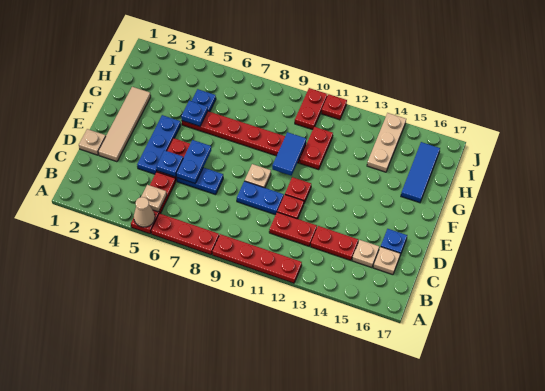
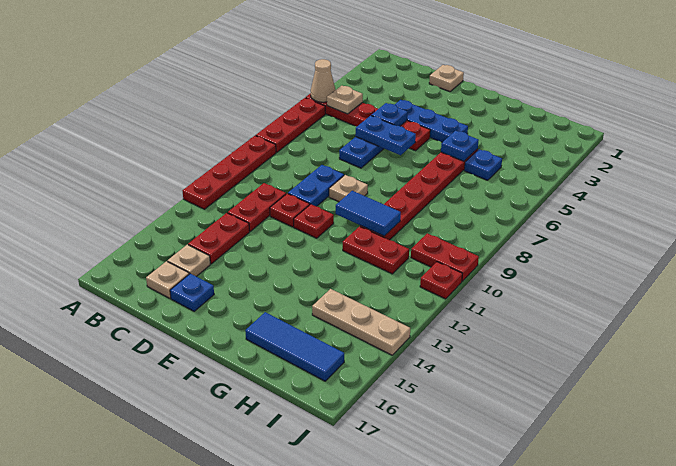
tan tile D2:G2 level 1 -> none

